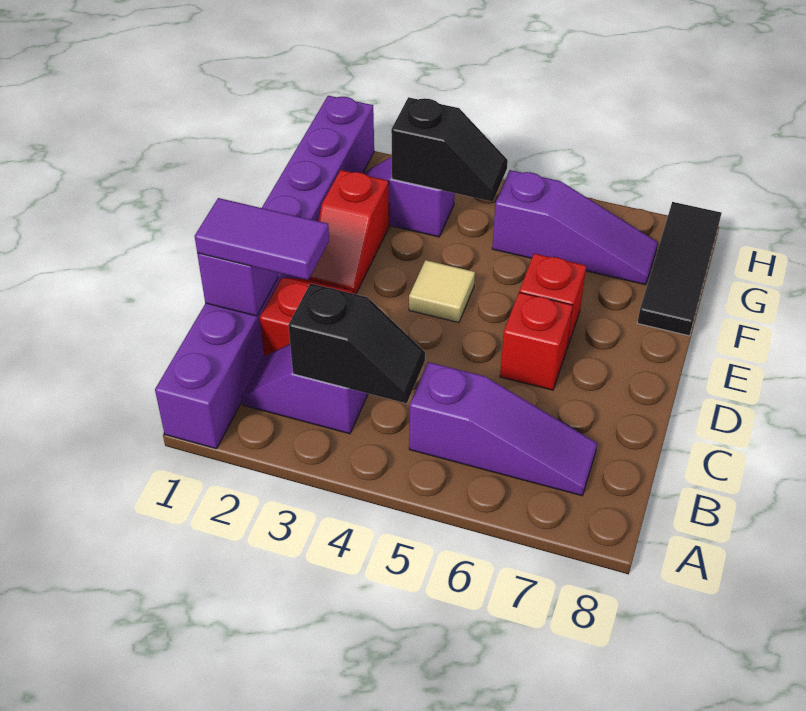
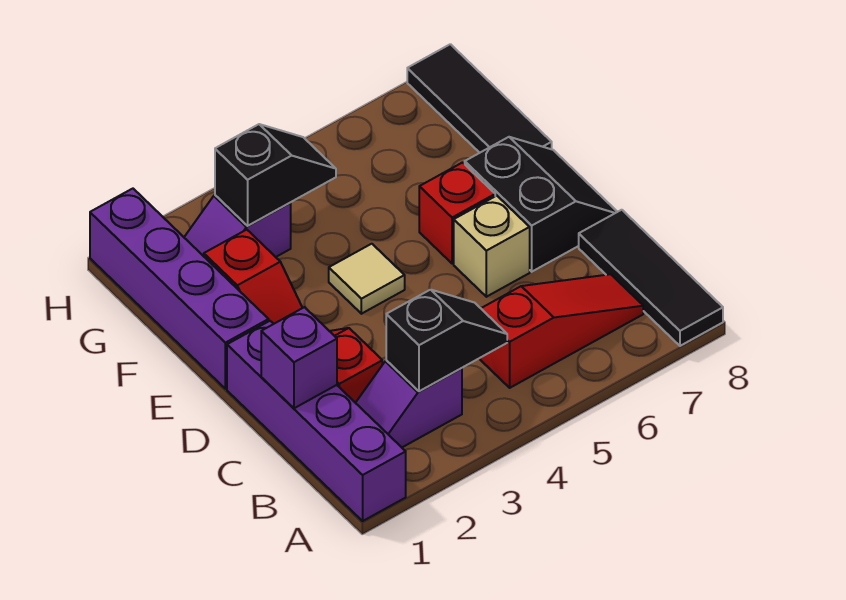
none -> black tile A8:C8 level 1
purple slope B5:B7 level 1 top 5 -> red slope B5:B7 level 1 top 5
purple tile C1:C2 level 3 -> none
red brick D6 level 1 -> tan brick D6 level 1
none -> black slope D7:E8 level 1 top 7
purple slope G5:G7 level 1 top 5 -> none

